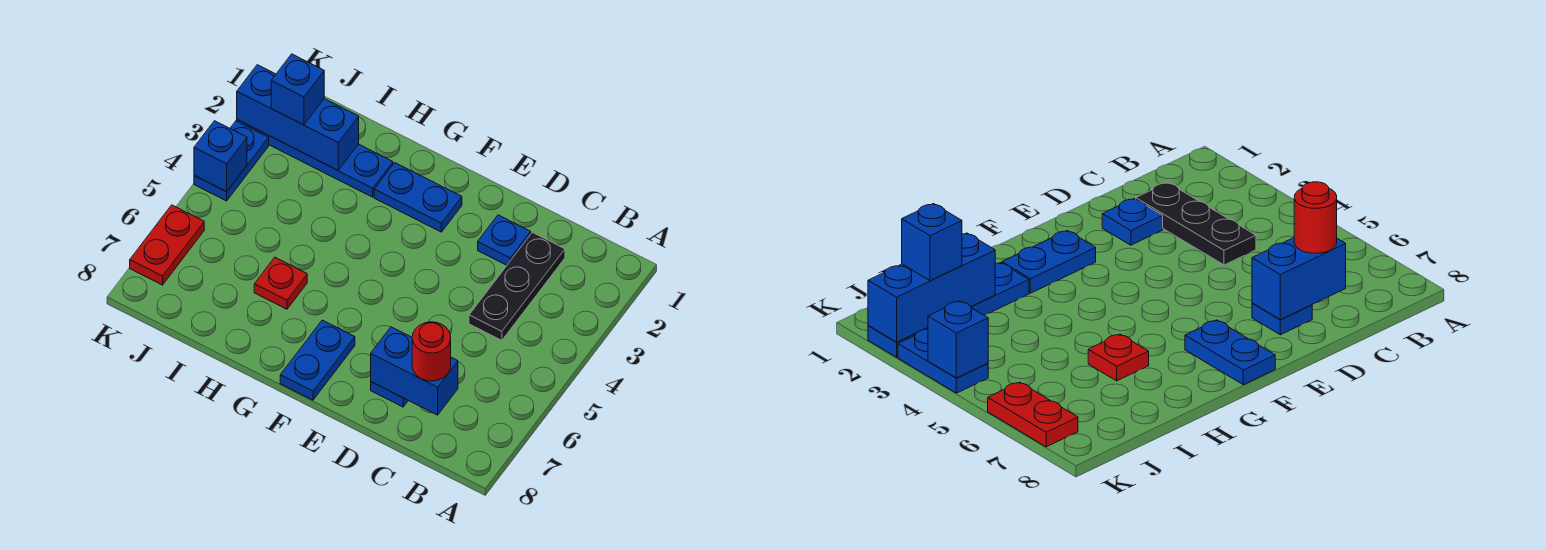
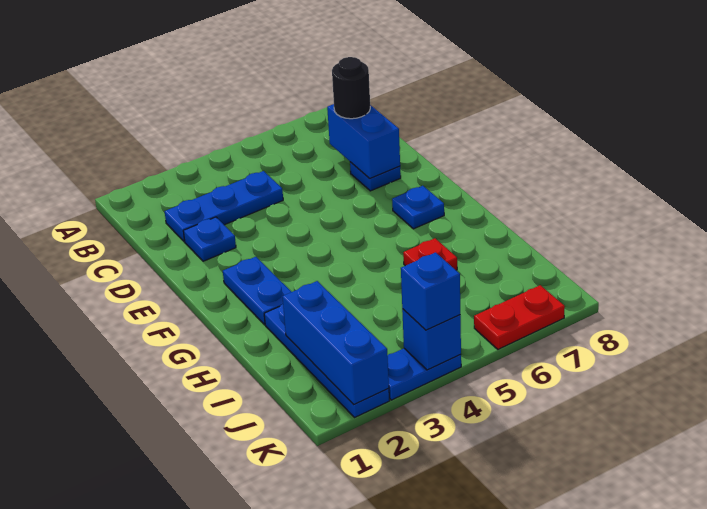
black plate C2:C4 level 1 -> blue plate C2:C4 level 1
red round brick C7 level 3 -> black round brick C7 level 3
blue plate F7:F8 level 1 -> blue plate F7 level 1
blue brick J2 level 3 -> blue brick K4 level 3

